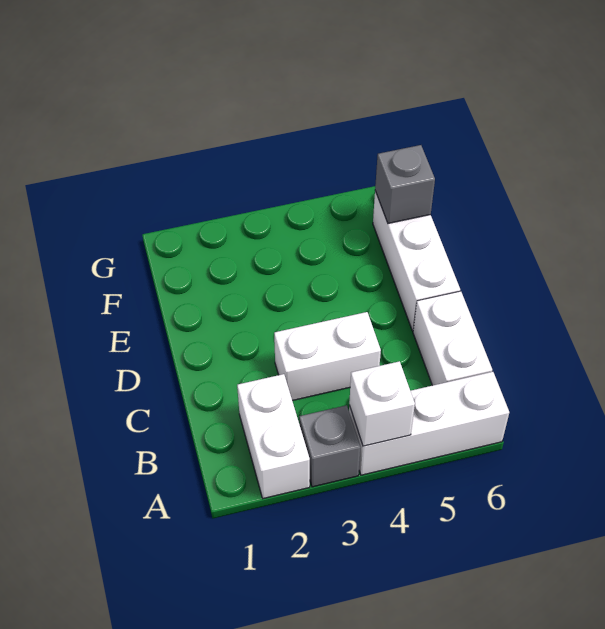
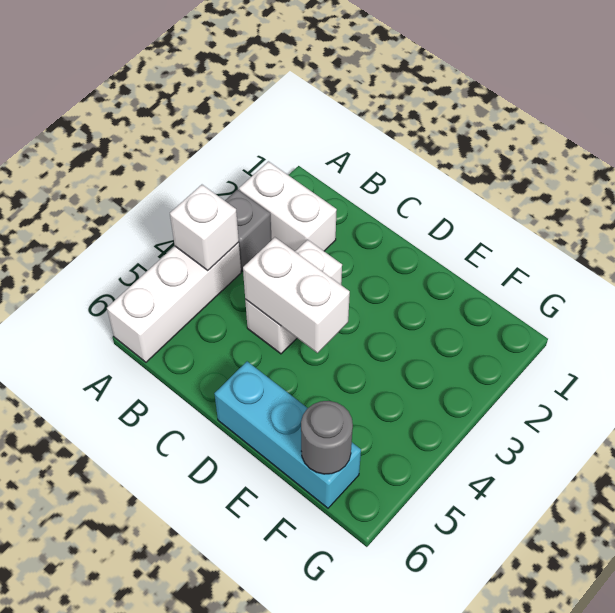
white brick B6:C6 level 1 -> white brick C4:D4 level 2
white brick D6:F6 level 1 -> cyan brick D6:F6 level 1
grey brick F6 level 2 -> grey round brick F6 level 2

